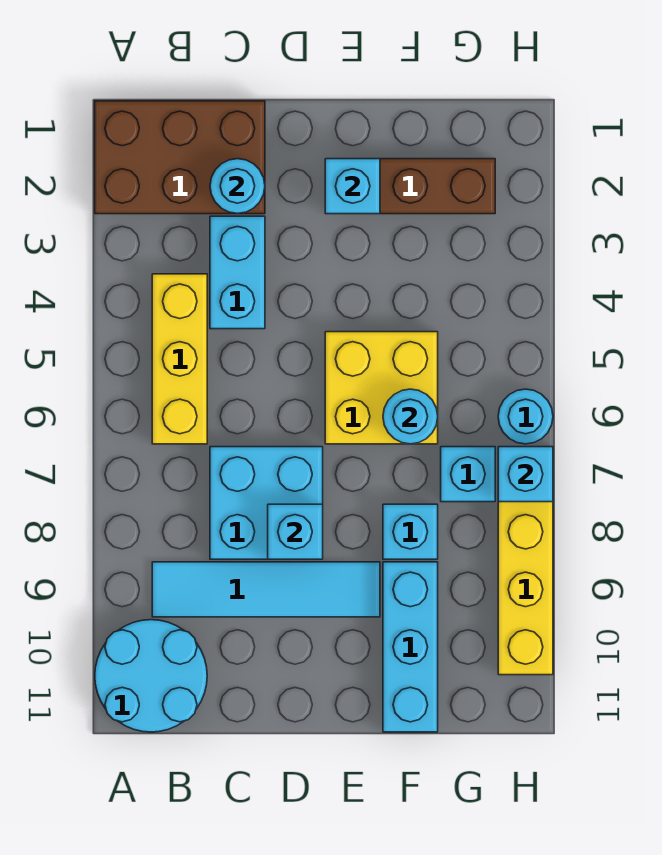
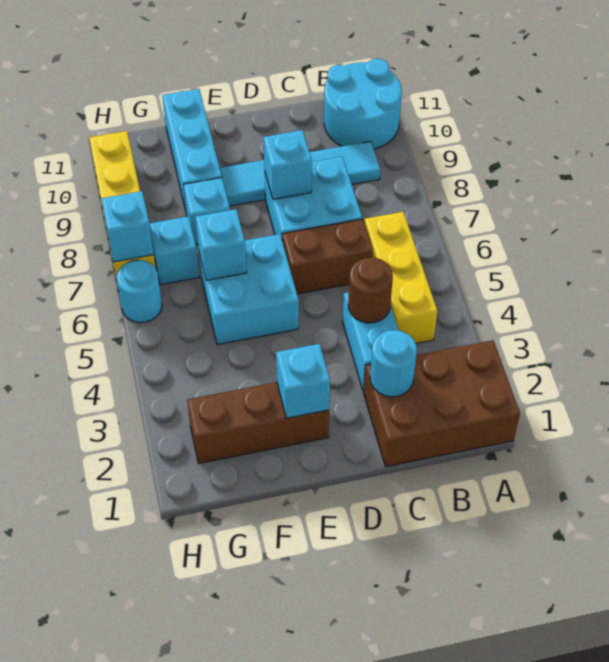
none -> brown round brick C4 level 2
none -> brown brick C6:D6 level 1
yellow brick E5:F6 level 1 -> cyan brick E5:F6 level 1
cyan round brick F6 level 2 -> cyan brick F6 level 2

